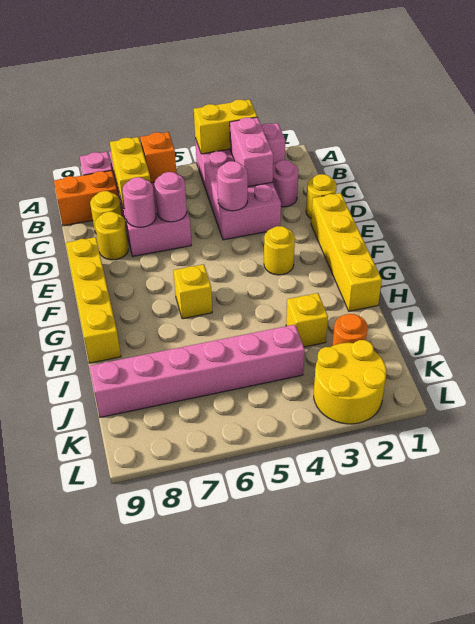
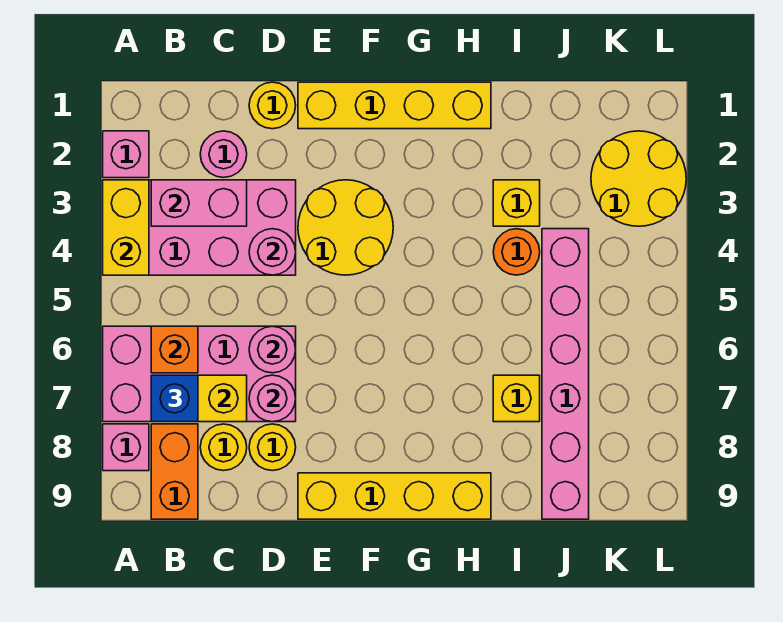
none -> blue brick B7 level 3
yellow round brick F3 level 1 -> yellow round brick E3:F4 level 1
yellow brick G6 level 1 -> yellow brick I7 level 1
orange round brick J2 level 1 -> orange round brick I4 level 1

